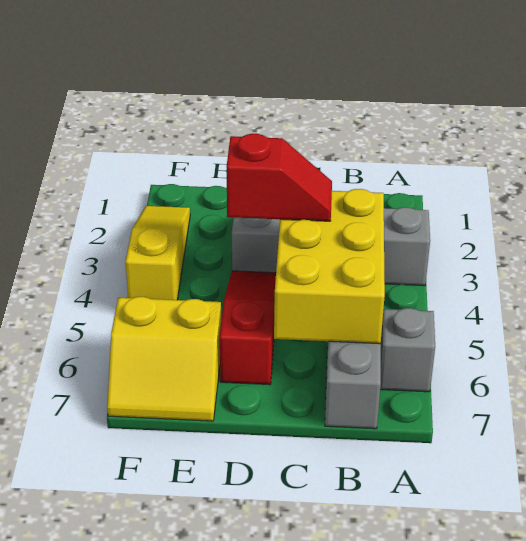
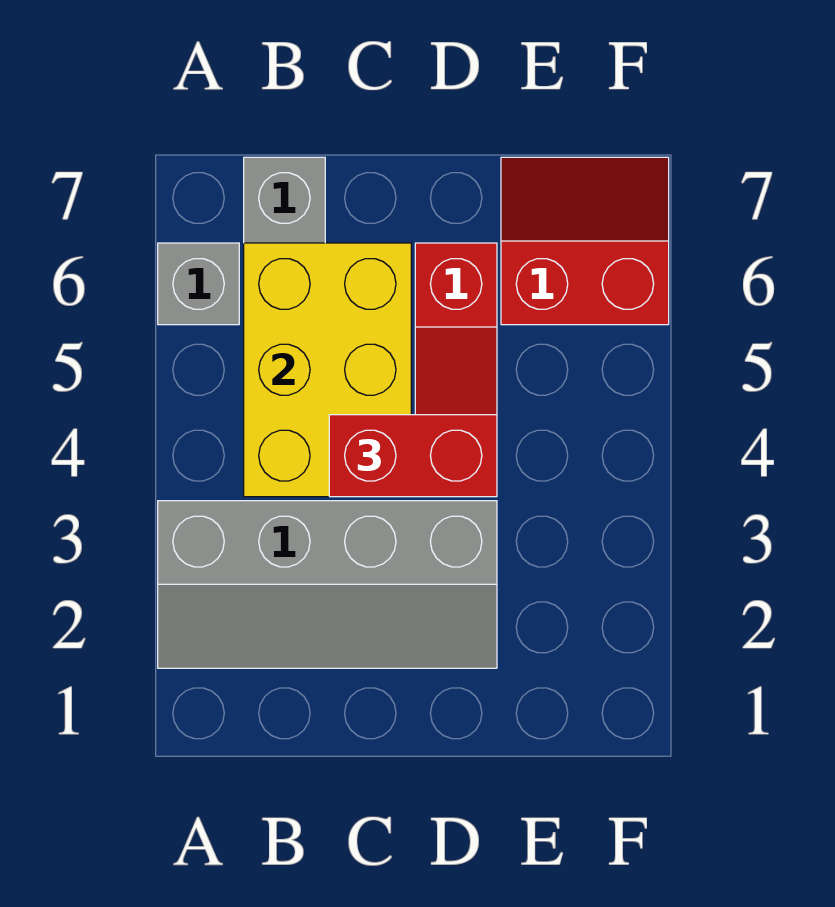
red slope C4:D4 level 3 top D -> red brick C4:D4 level 3
yellow slope E6:F7 level 1 top 6 -> red slope E6:F7 level 1 top 6
yellow slope F2:F4 level 1 top 4 -> none

